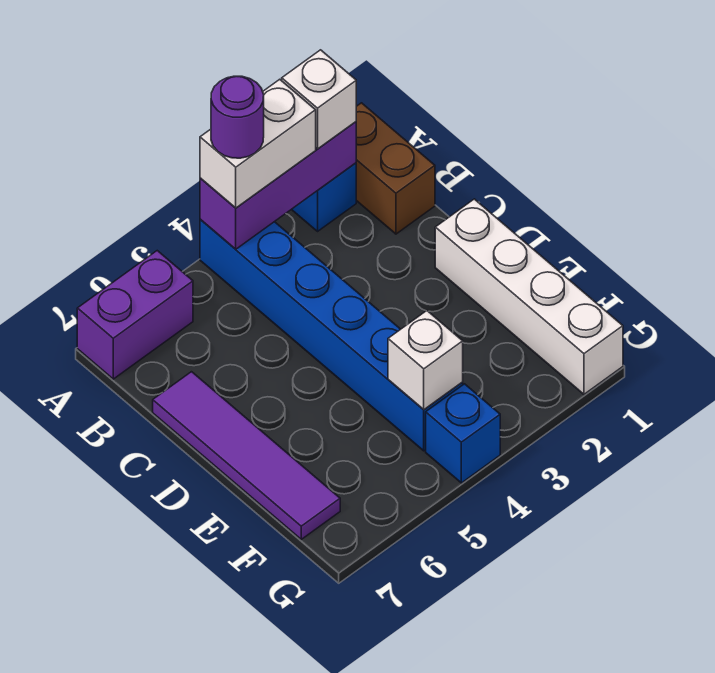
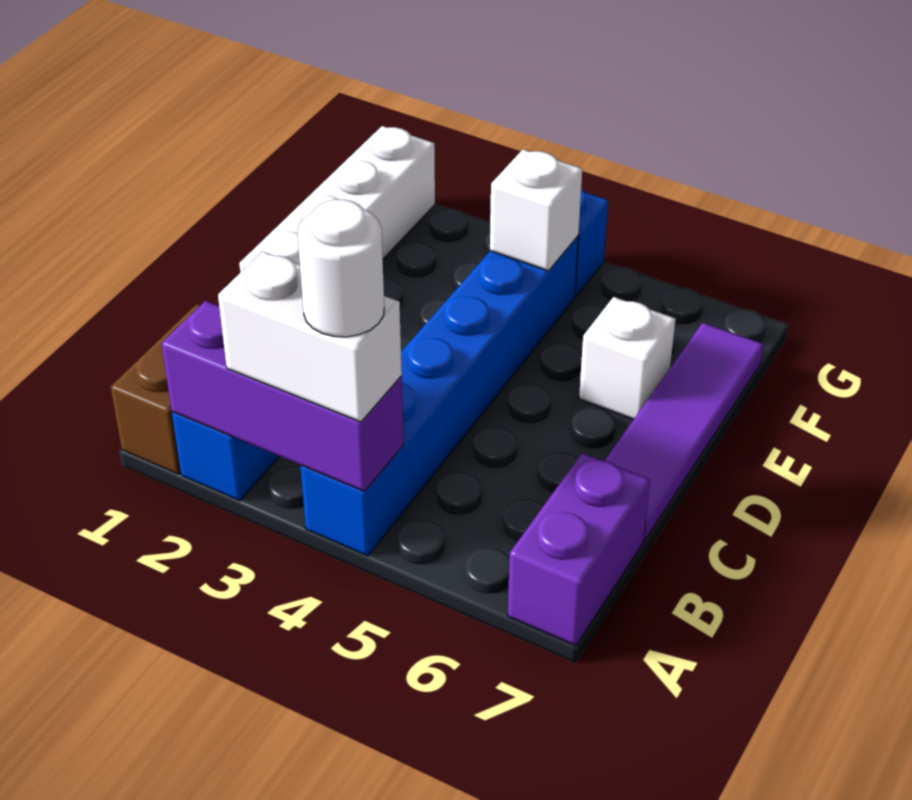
white brick A2 level 3 -> white brick E6 level 1
purple round brick A4 level 4 -> white round brick A4 level 4
purple brick A6:A7 level 1 -> purple brick A7:B7 level 1

